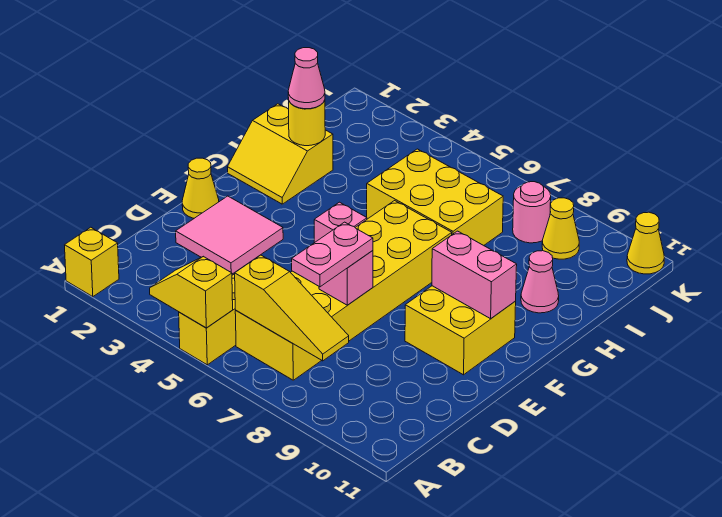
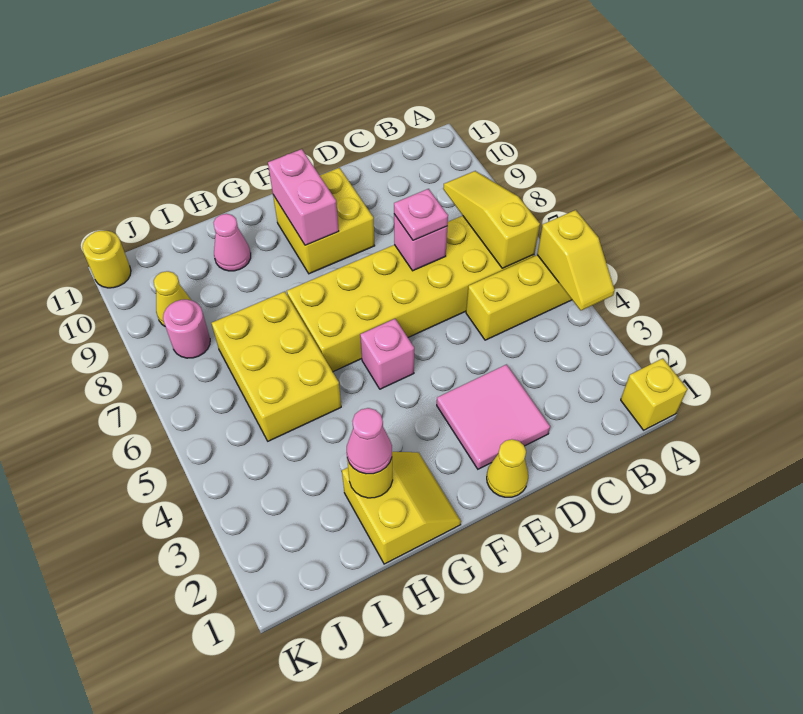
pink plate C7:D7 level 3 -> pink plate D7 level 3
yellow cone K11 level 1 -> yellow round brick K11 level 1

